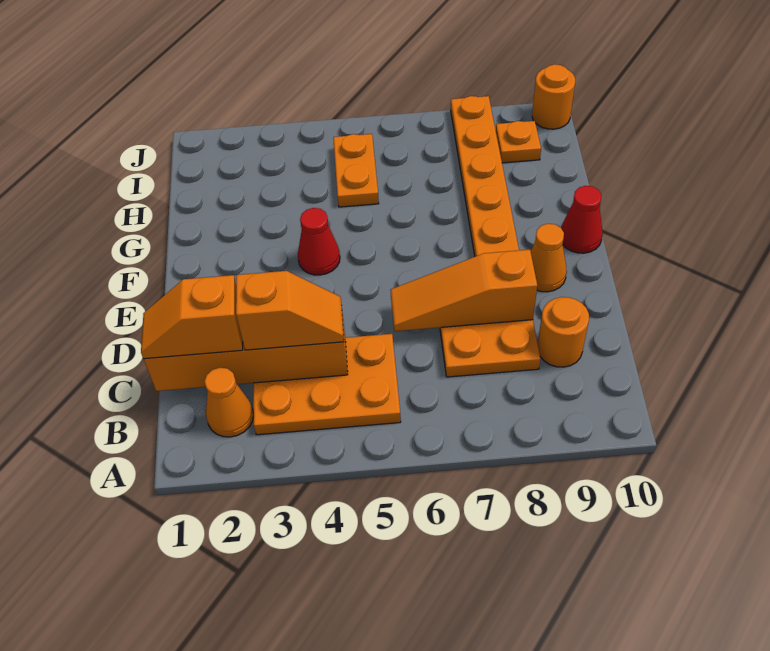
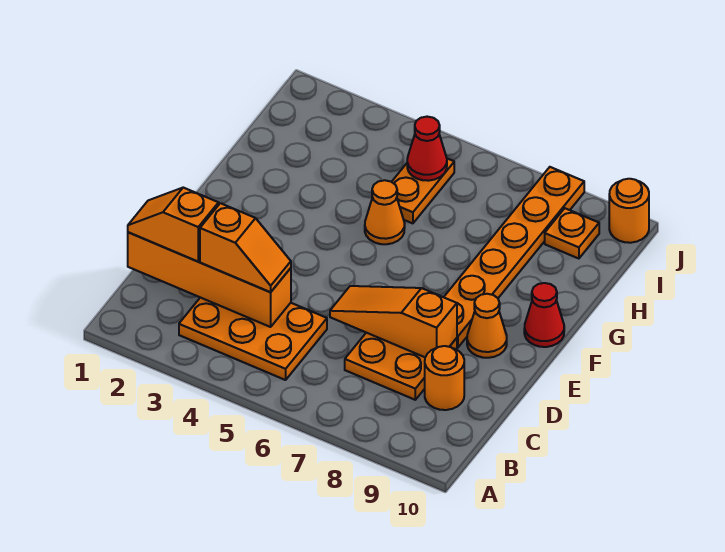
orange cone B2 level 1 -> orange cone G5 level 1
red cone F4 level 1 -> red cone I5 level 2

